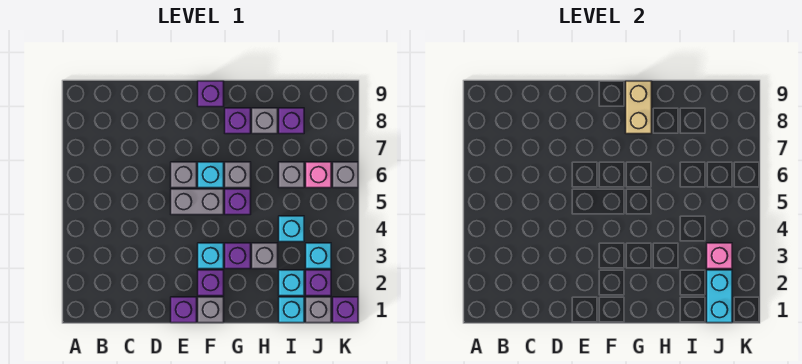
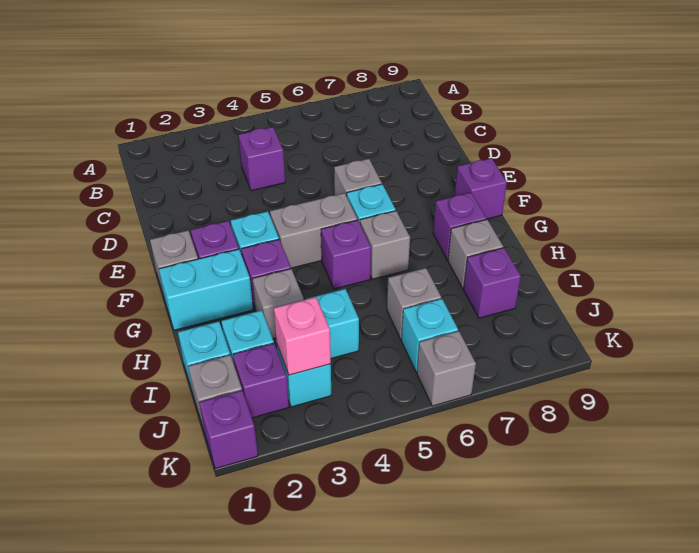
purple brick E1 level 1 -> purple brick C4 level 1
grey brick E5:F5 level 1 -> grey brick F4:F5 level 1
tan brick G8:G9 level 2 -> none
cyan brick J1:J2 level 2 -> cyan brick G1:G2 level 1
pink brick J6 level 1 -> cyan brick J6 level 1

